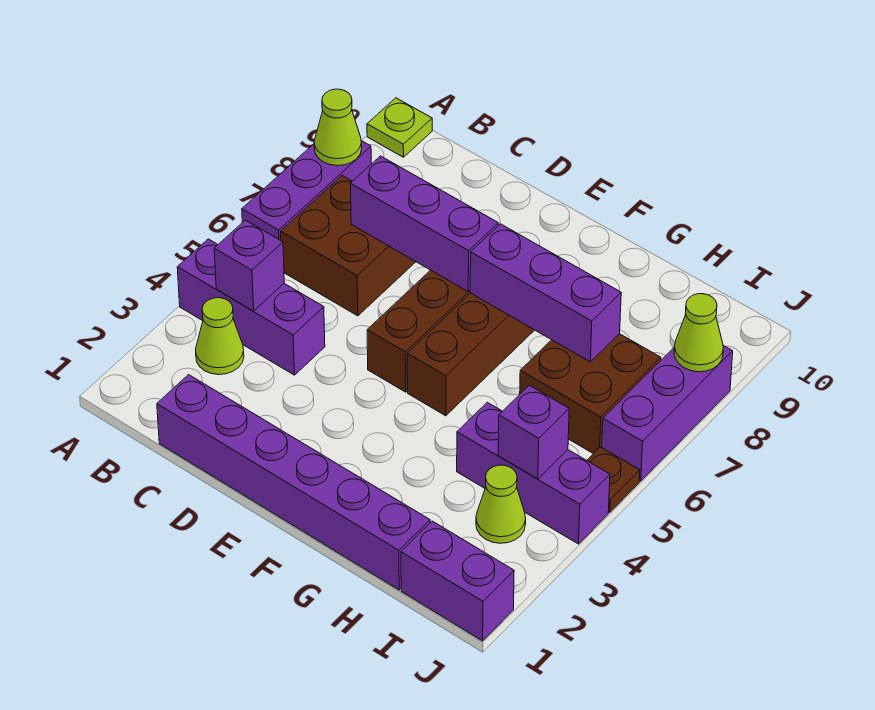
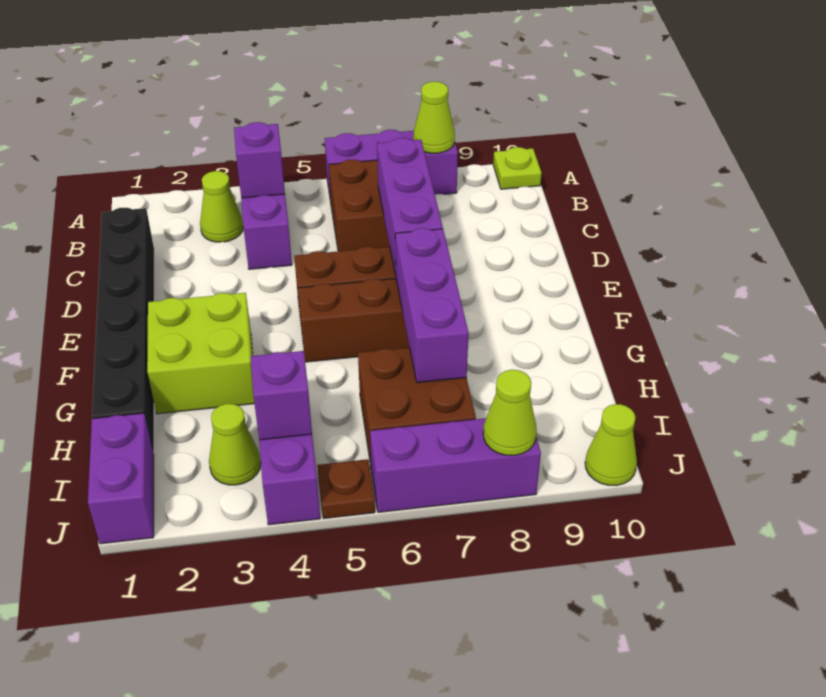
purple brick C1:H1 level 1 -> black brick C1:H1 level 1
none -> lime brick F2:G3 level 1
none -> lime cone J10 level 1

